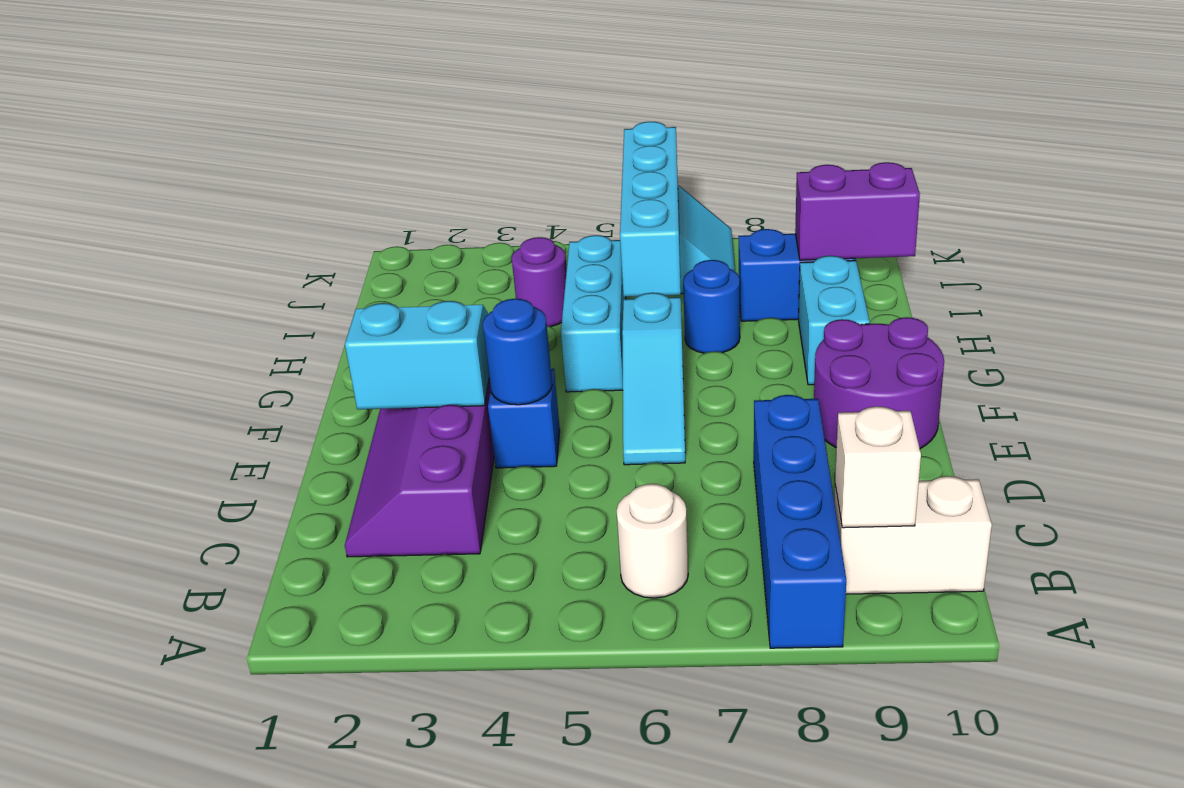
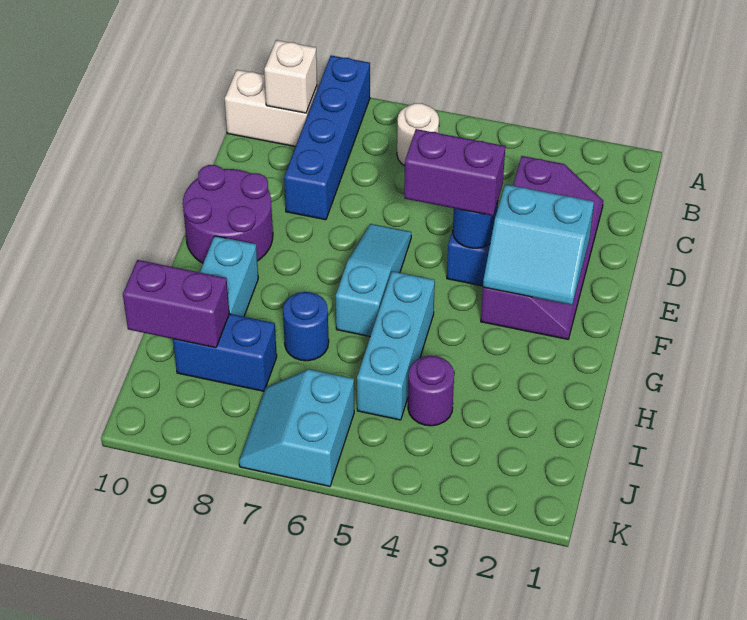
none -> purple brick E4:E5 level 3
cyan brick H6:K6 level 2 -> none

